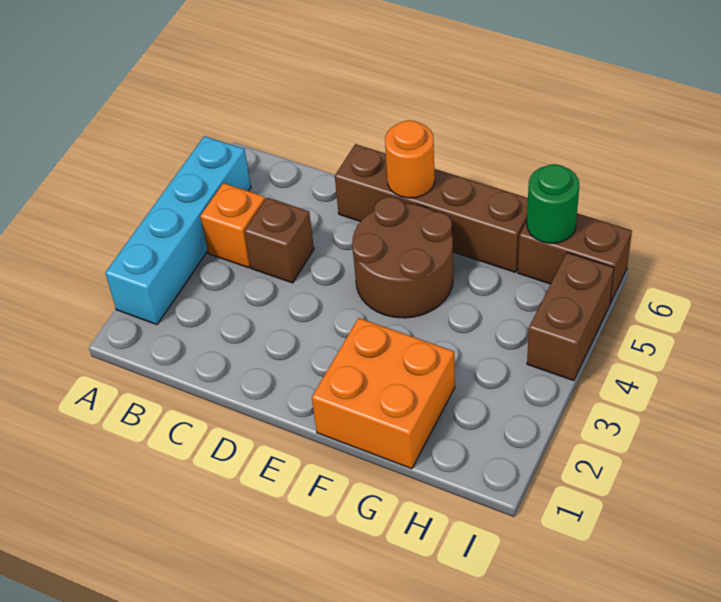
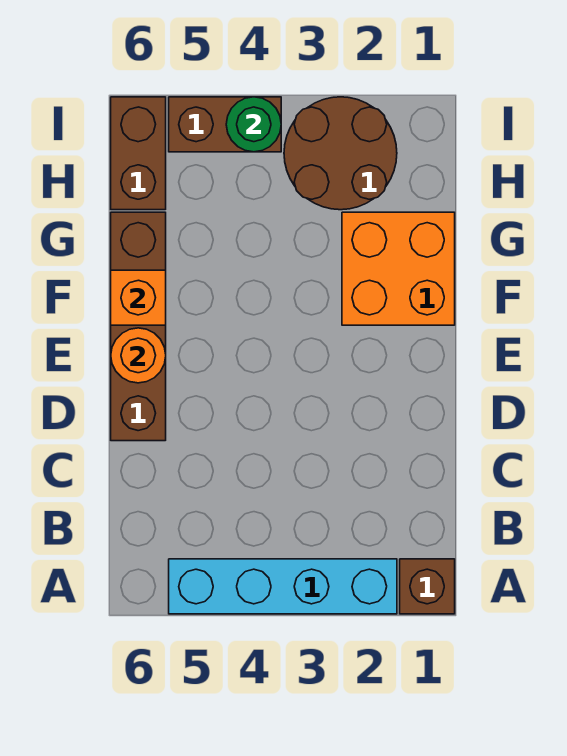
orange brick B4 level 1 -> orange brick F6 level 2
brown brick C4 level 1 -> brown brick A1 level 1
brown round brick E4:F5 level 1 -> brown round brick H2:I3 level 1
green round brick H6 level 2 -> green round brick I4 level 2

